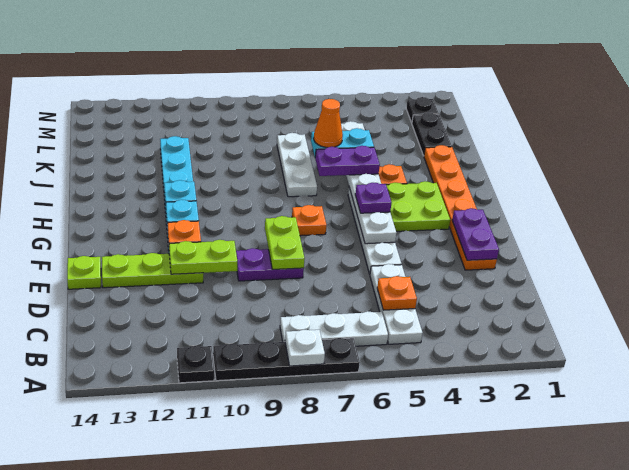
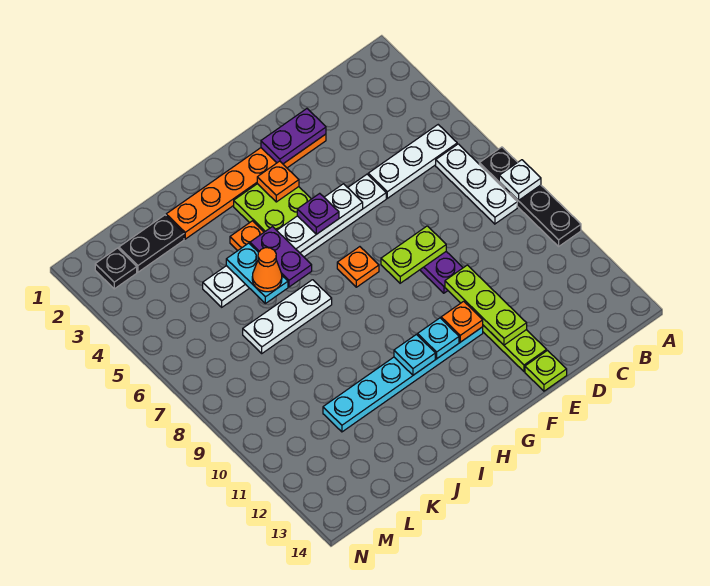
black plate A11 level 1 -> none
orange plate C5 level 2 -> orange plate G3 level 2
lime plate E10:E11 level 2 -> lime plate E10:E12 level 2

